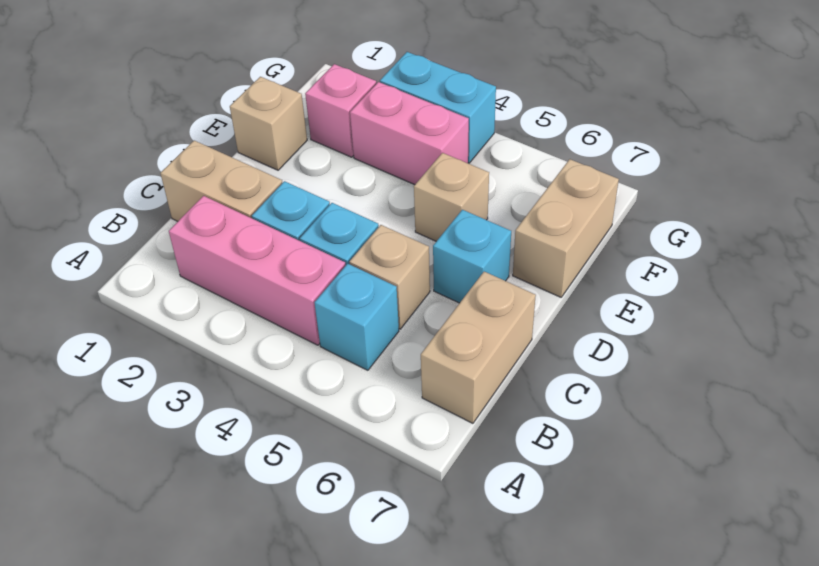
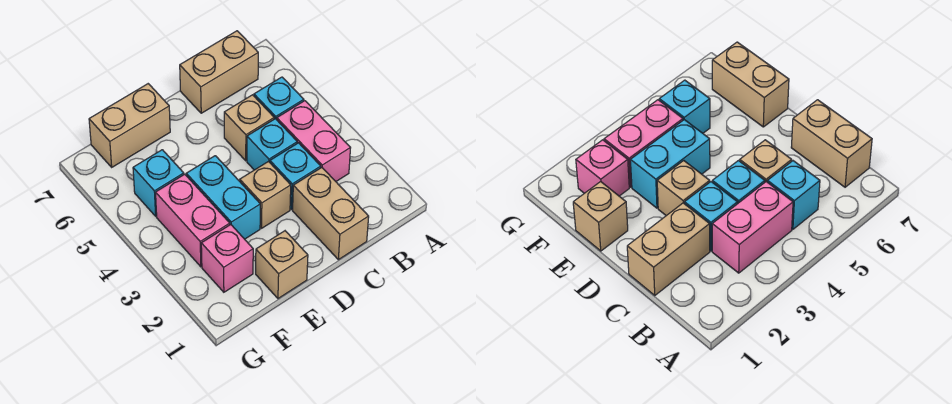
pink brick B2:B4 level 1 -> pink brick B3:B4 level 1
cyan brick D6 level 1 -> cyan brick F5 level 1
tan brick E5 level 1 -> tan brick D3 level 1
cyan brick G3:G4 level 1 -> cyan brick E3:E4 level 1

